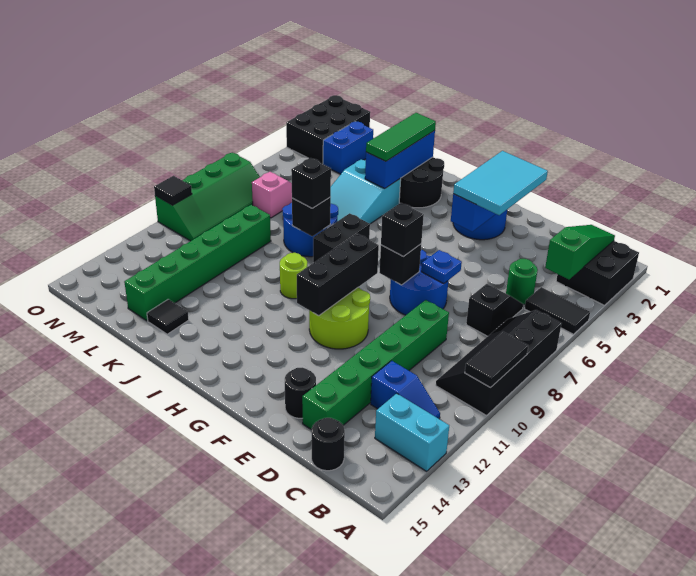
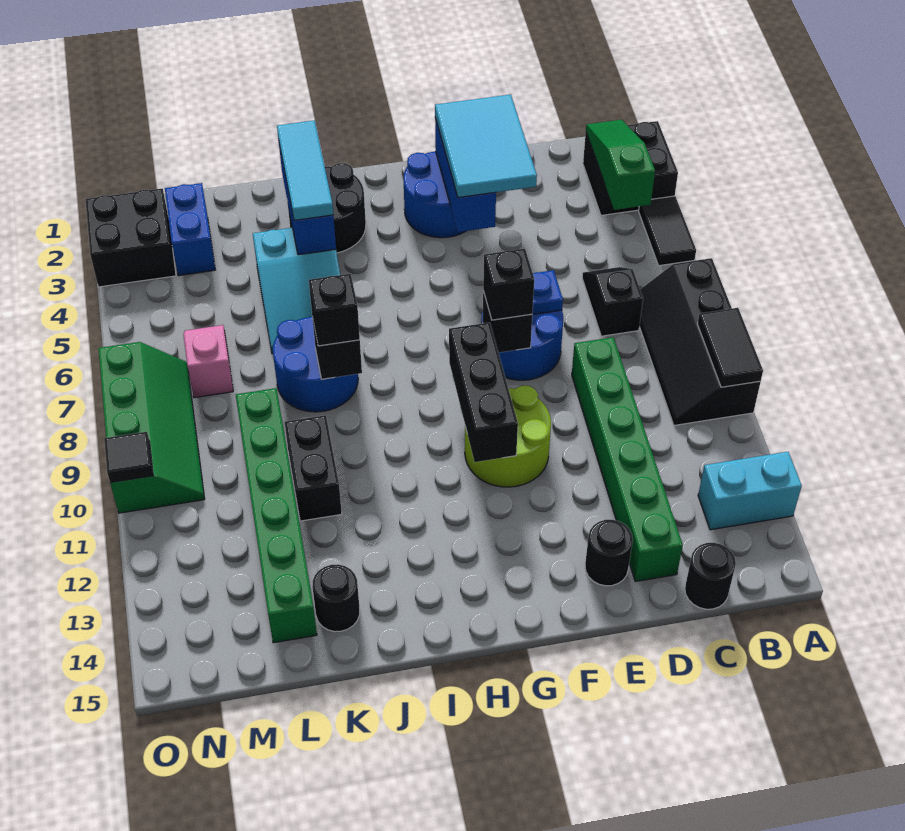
black tile A5:B5 level 1 -> black tile A4:A5 level 1
blue slope B12:C12 level 1 top C -> none
green round brick C5 level 1 -> none
black brick I7:I8 level 1 -> black brick K10:K11 level 1
lime round brick I10 level 1 -> none
green tile J2:J4 level 3 -> cyan tile J2:J4 level 3
black tile K14 level 1 -> black round brick K14 level 1
black brick N1:O3 level 1 -> black brick N2:O3 level 1

